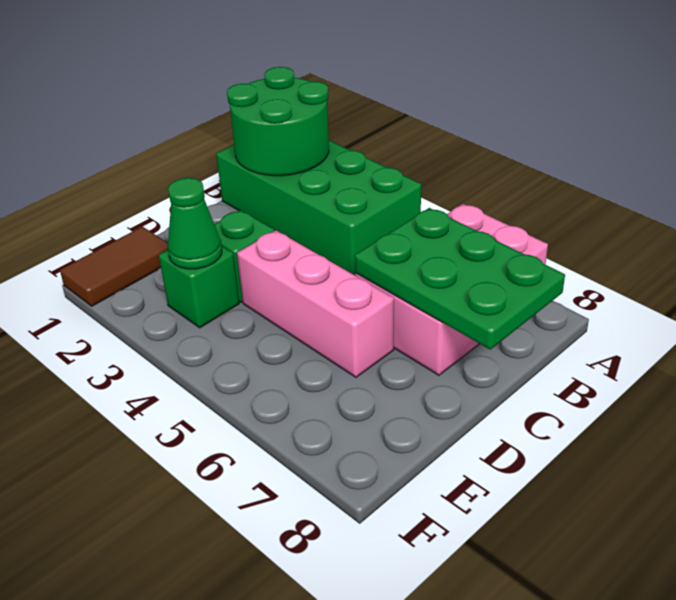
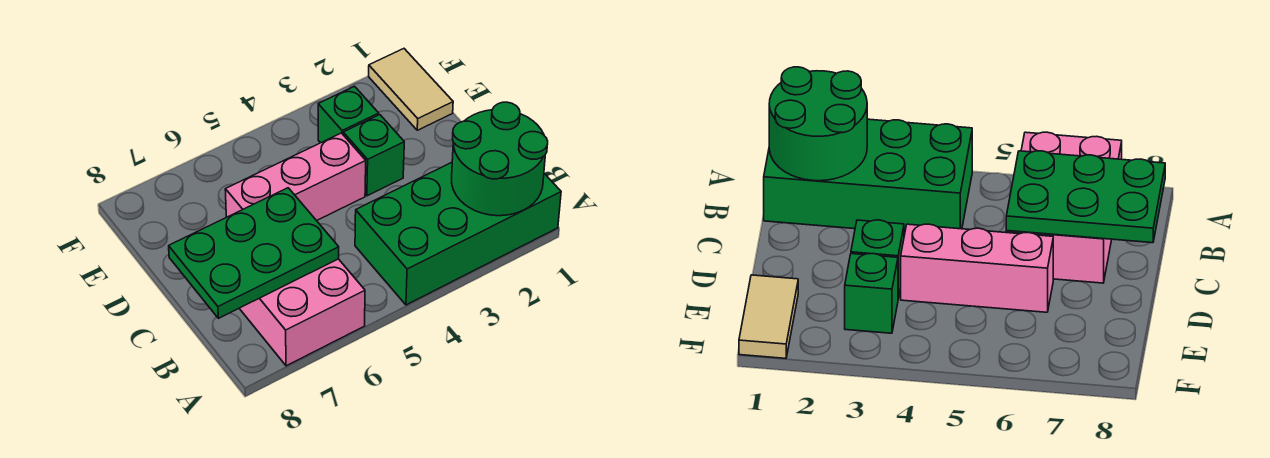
brown tile E1:F1 level 1 -> tan tile E1:F1 level 1
green cone E3 level 2 -> none

